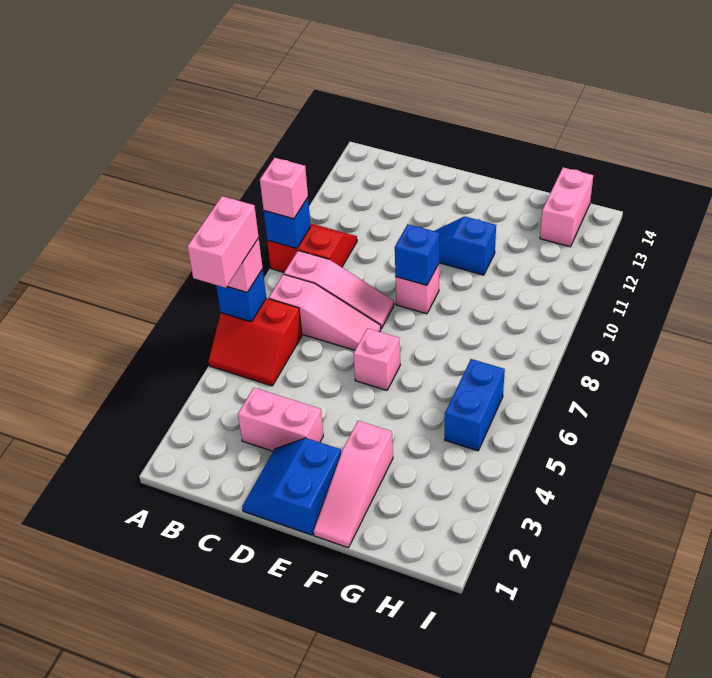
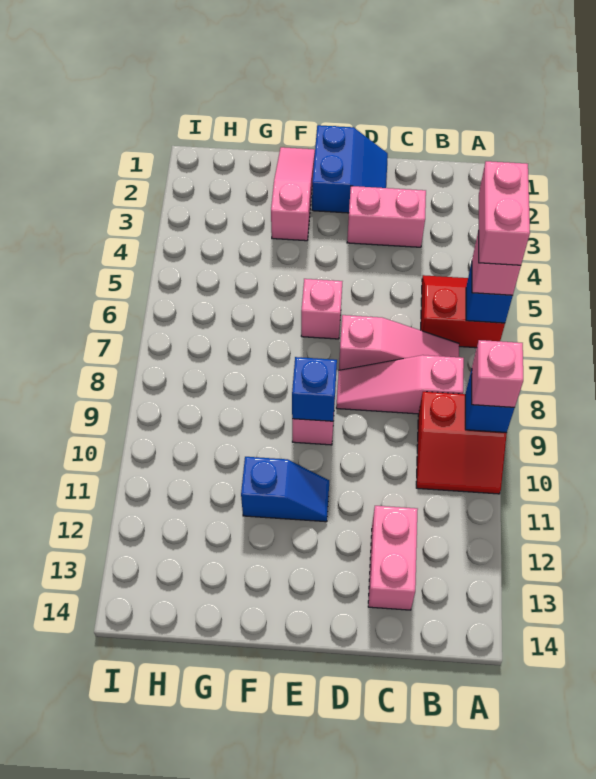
pink slope B7:D7 level 1 top B -> pink slope B7:D7 level 1 top D
blue brick H5:H6 level 1 -> none
pink brick H13:H14 level 1 -> pink brick C12:C13 level 1

